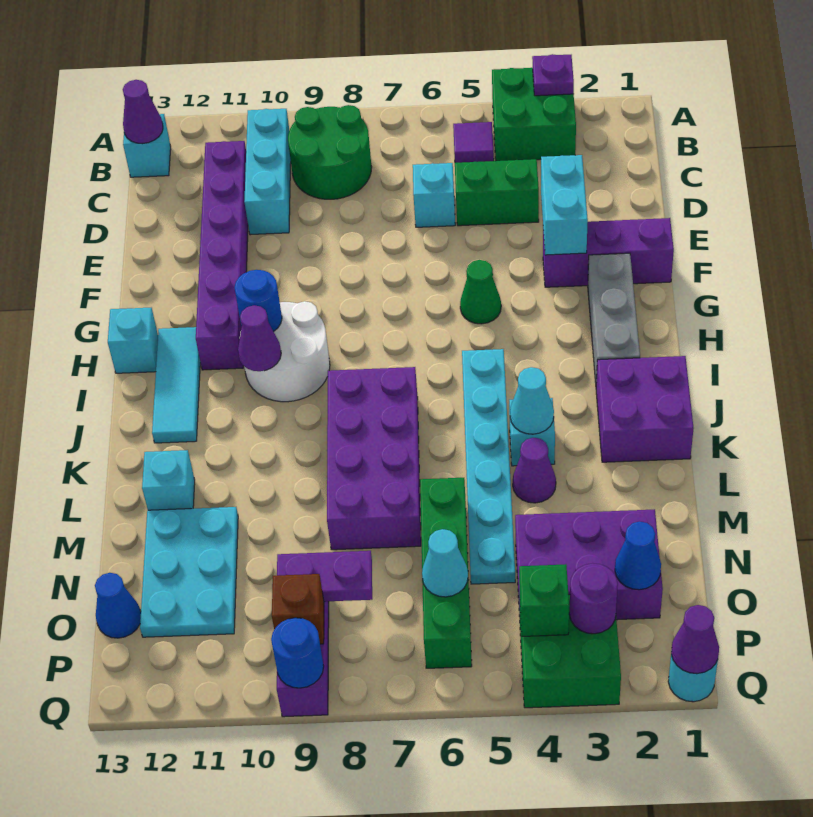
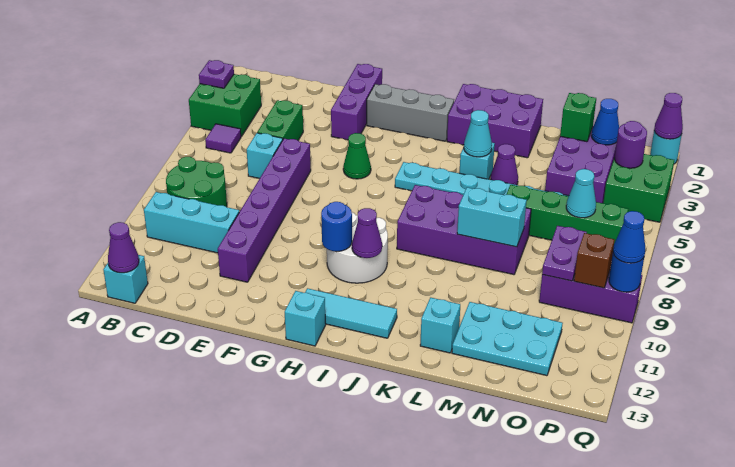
purple brick C11:H11 level 1 -> purple brick E6:E11 level 1
cyan brick E3:F3 level 2 -> cyan brick L8:M8 level 2
purple brick J1:K2 level 1 -> purple brick J1:L2 level 1
blue cone O13 level 1 -> blue cone Q9 level 3
green brick P4 level 2 -> green brick N2 level 2

